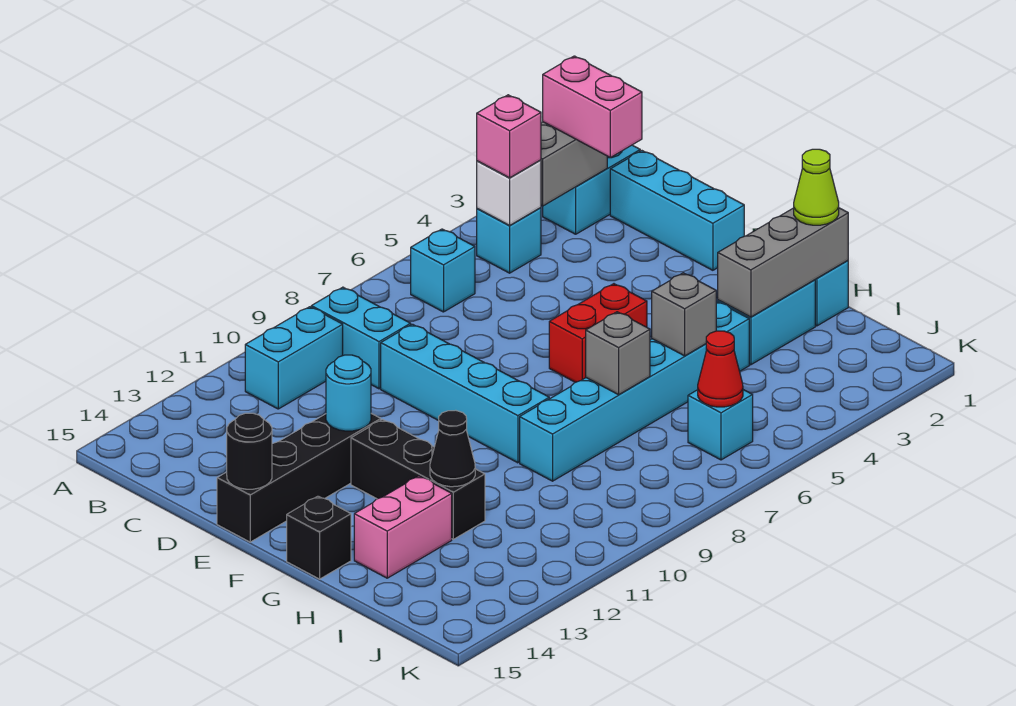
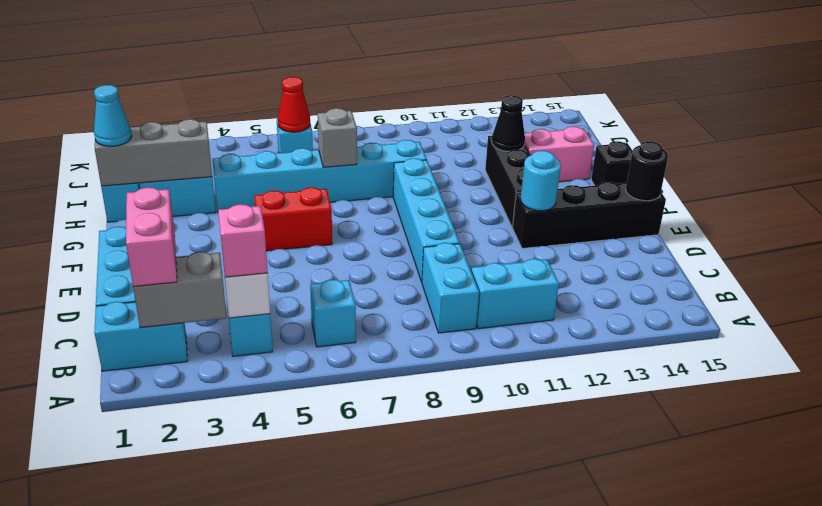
lime cone H1 level 3 -> cyan cone H1 level 3
grey brick H5 level 2 -> none

